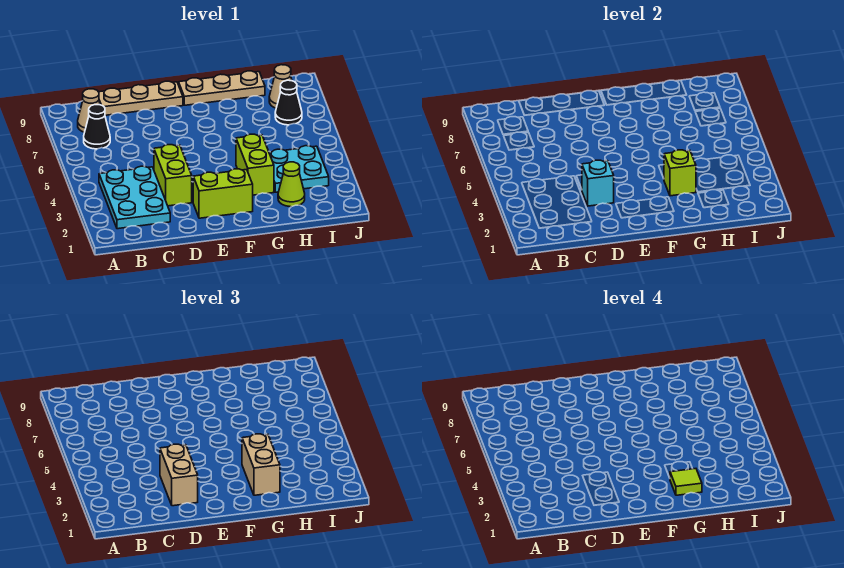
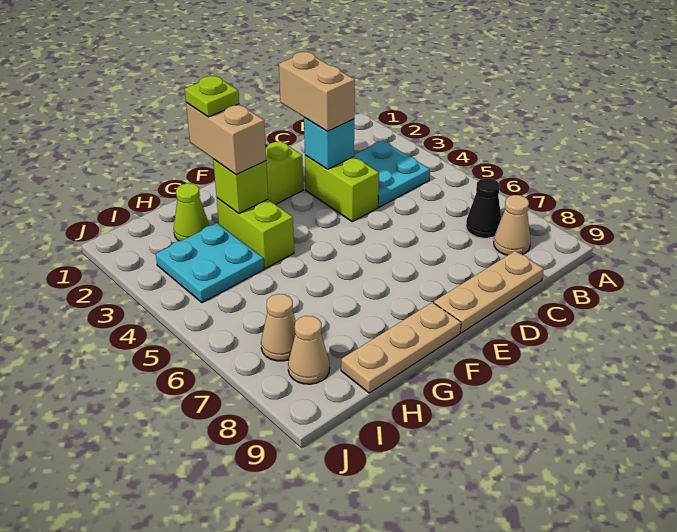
cyan plate B2:C4 level 1 -> cyan plate B3:C4 level 1
lime tile G2 level 4 -> lime plate G2 level 4
black cone I7 level 1 -> tan cone I7 level 1

